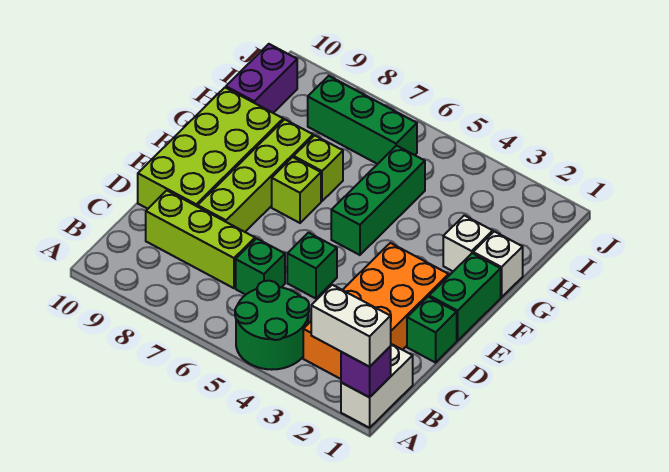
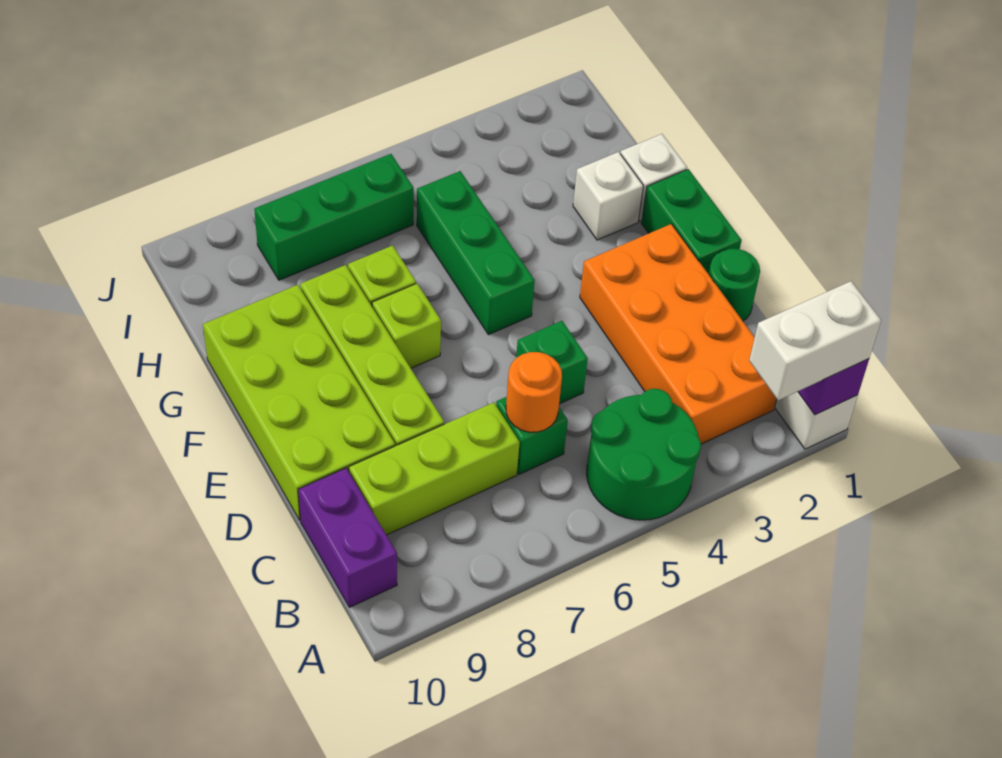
none -> orange round brick C6 level 2
green brick D1 level 1 -> green round brick D1 level 1
purple brick H10:I10 level 1 -> purple brick B10:C10 level 1

